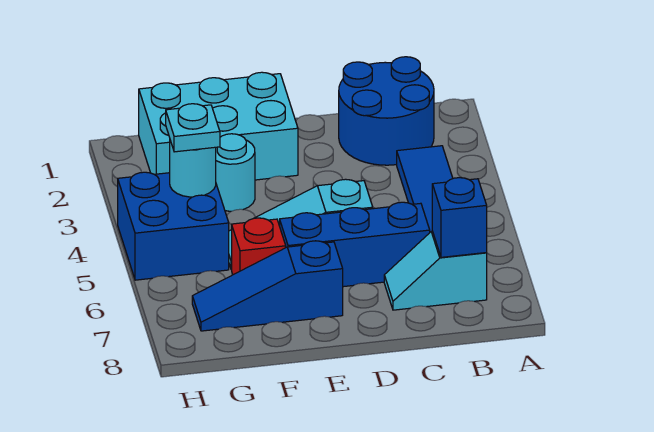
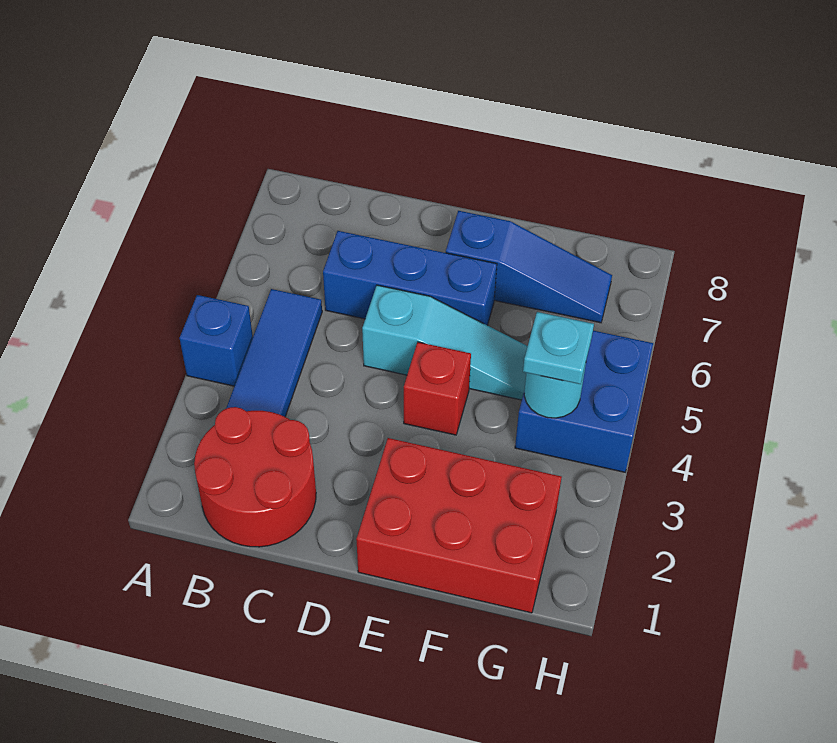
blue round brick B1:C2 level 1 -> red round brick B1:C2 level 1
cyan slope B7:C7 level 1 top B -> none
blue brick B7 level 2 -> blue brick A4 level 1
cyan brick E1:G2 level 1 -> red brick E1:G2 level 1
cyan round brick F3 level 1 -> none
red brick F6 level 1 -> red brick E4 level 1

